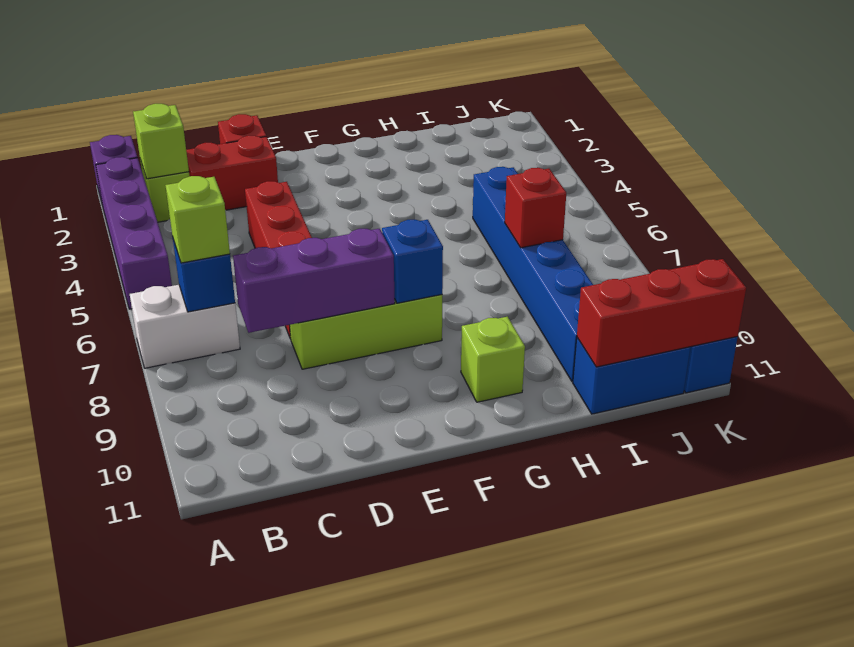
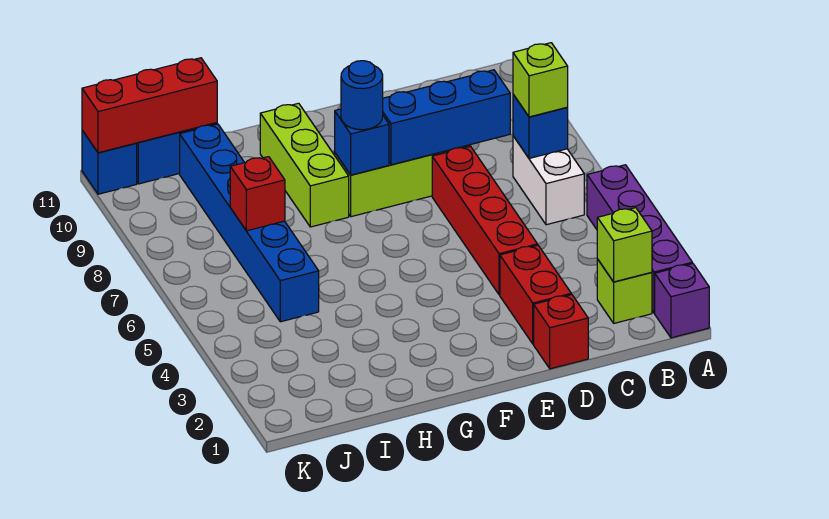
white brick A7:B7 level 1 -> white brick B6:B7 level 1
red brick C2:D2 level 1 -> red brick D2:D3 level 1
purple brick C8:E8 level 2 -> blue brick C8:E8 level 2
none -> blue round brick F8 level 3
lime brick G10 level 1 -> lime brick G8:G10 level 1

